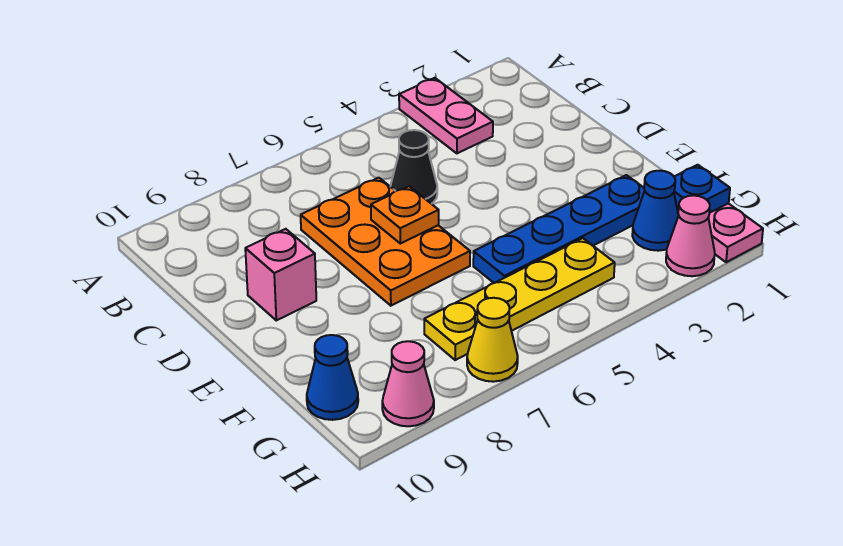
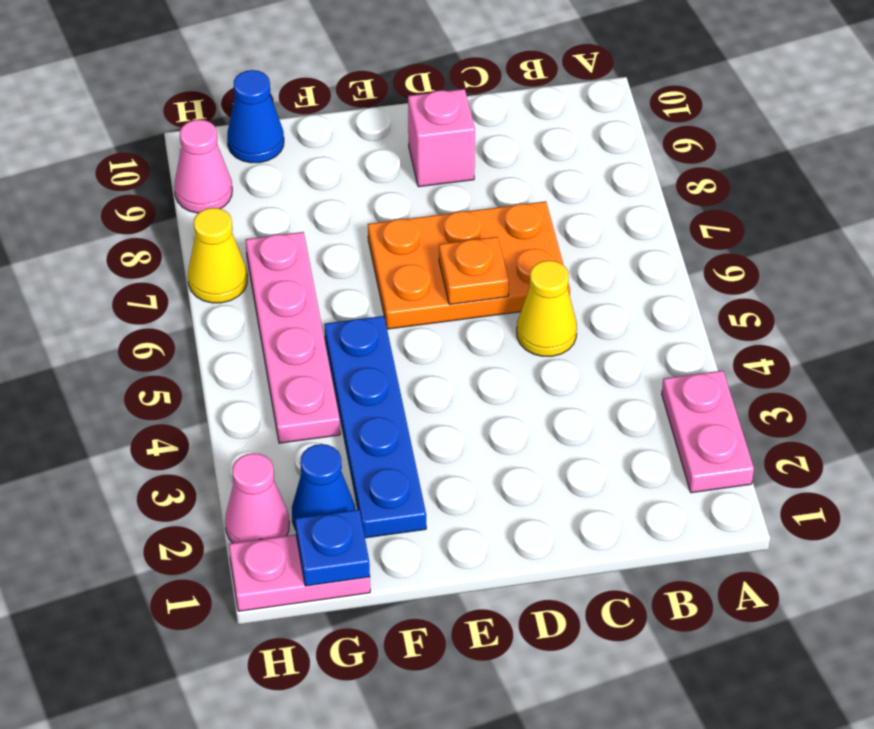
pink plate A3:B3 level 1 -> pink plate A2:A3 level 1
black cone C5 level 1 -> yellow cone C5 level 1
yellow plate G4:G7 level 1 -> pink plate G4:G7 level 1

